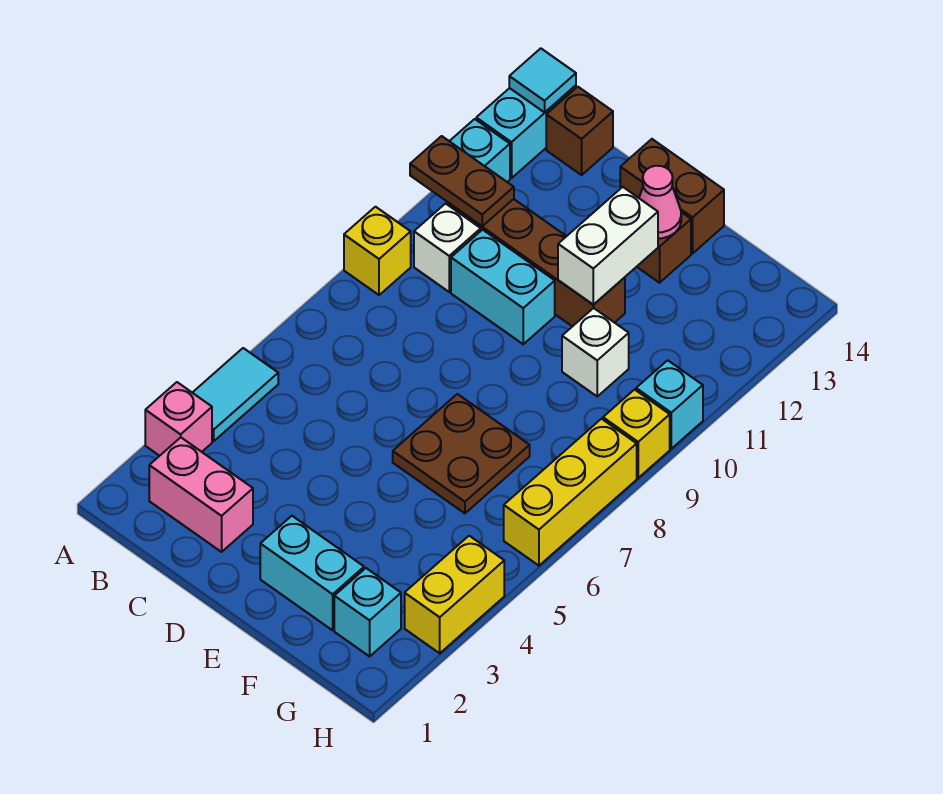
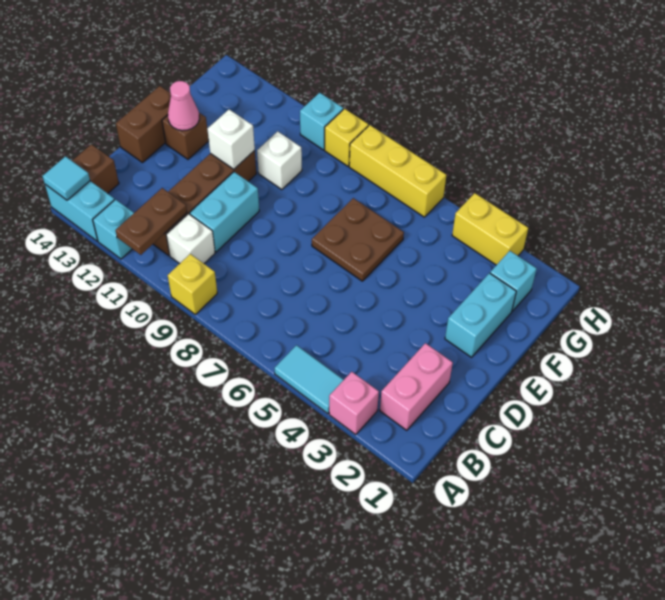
white brick E11:E12 level 2 -> white brick E11 level 2

